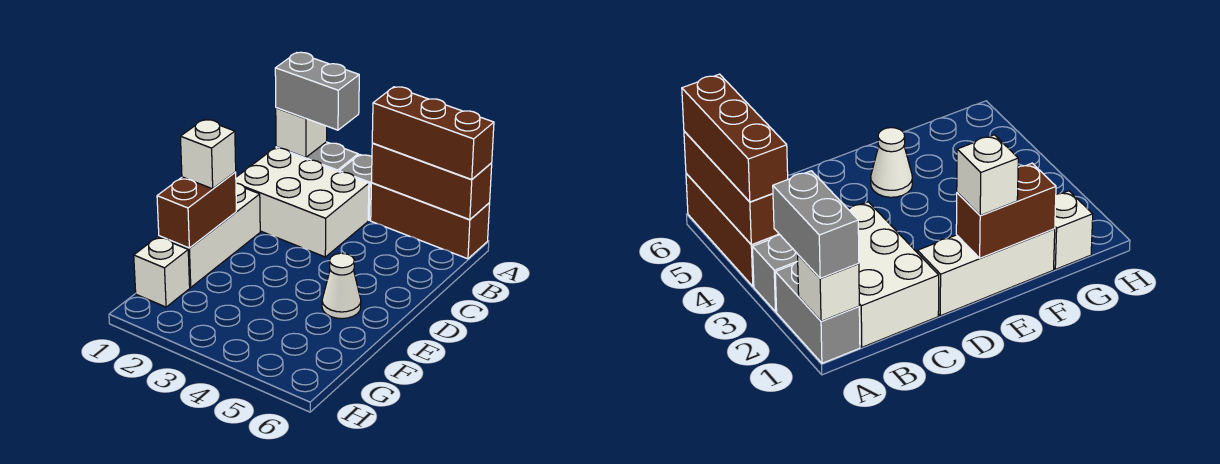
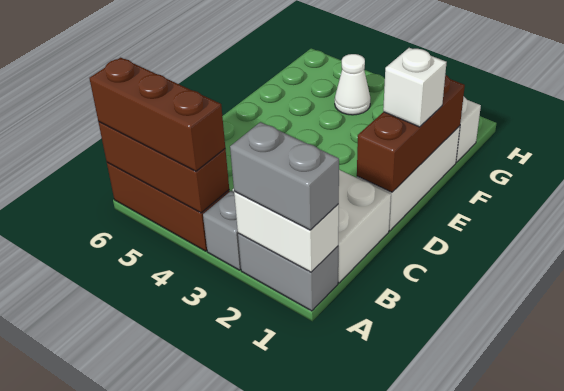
white brick A1 level 2 -> white brick A1:A2 level 2
brown brick E1:F1 level 2 -> brown brick D1:F1 level 2
white cone E5 level 1 -> white cone G4 level 1

